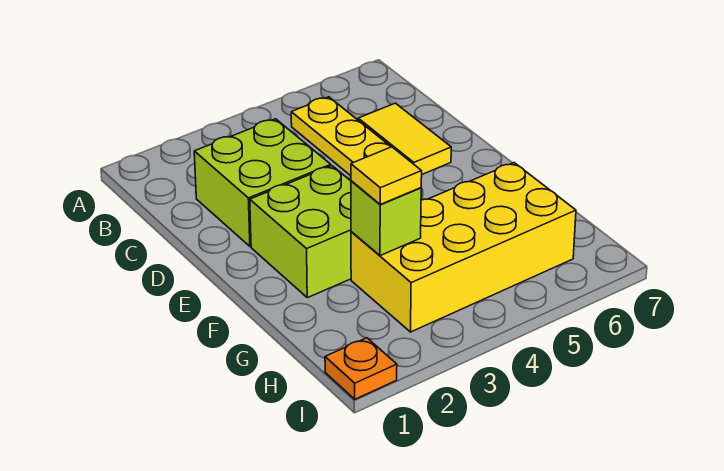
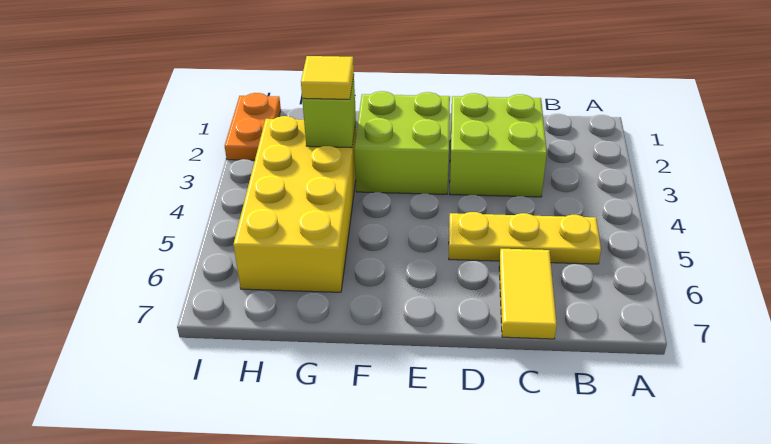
yellow tile C6:D6 level 1 -> yellow tile C6:C7 level 1
orange plate I1 level 1 -> orange plate I1:I2 level 1

